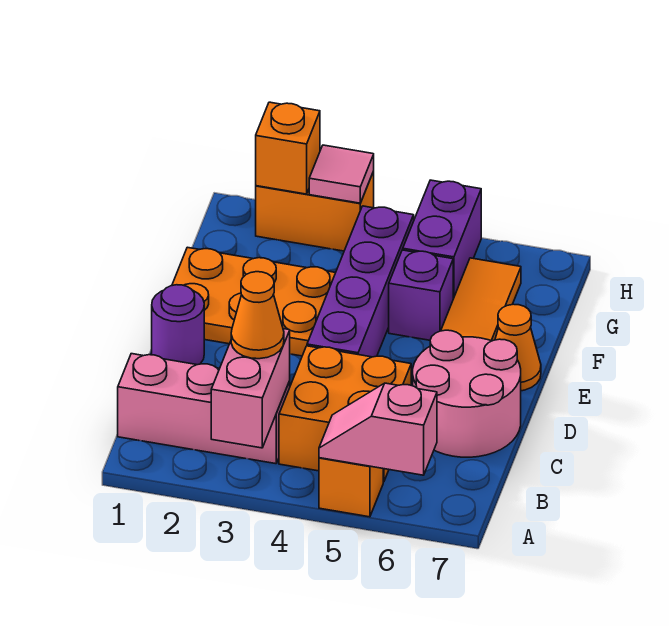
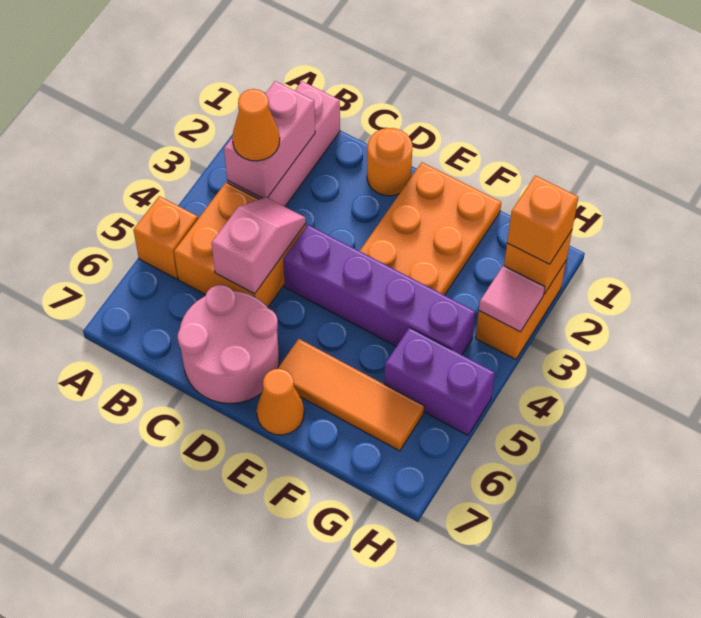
pink brick A3:B3 level 2 -> pink brick B2:B3 level 2
pink slope A5:A6 level 2 top 6 -> pink slope C4:C5 level 2 top 5
purple round brick D1 level 1 -> orange round brick D1 level 1
purple brick F5 level 1 -> none
none -> orange brick H2 level 3

